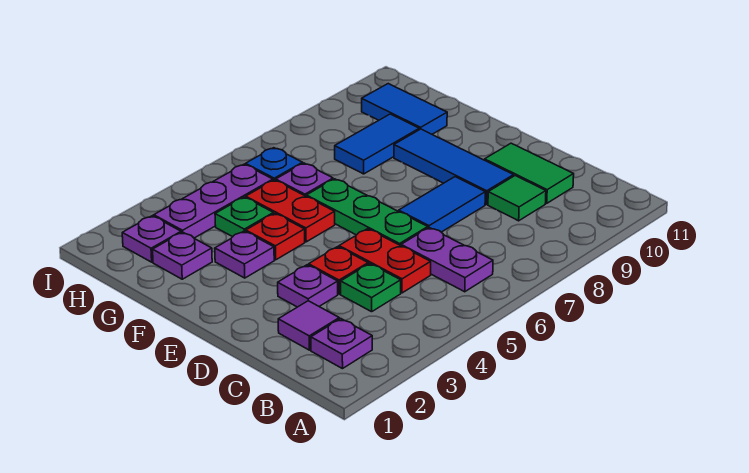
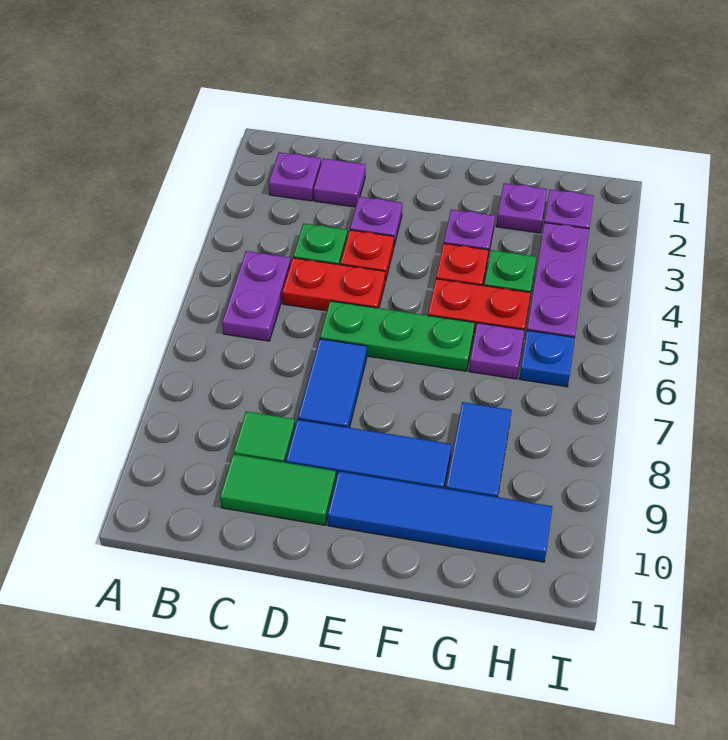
purple plate B6:C6 level 1 -> purple plate B5:B6 level 1
blue tile G10:H10 level 1 -> blue tile E10:H10 level 1

